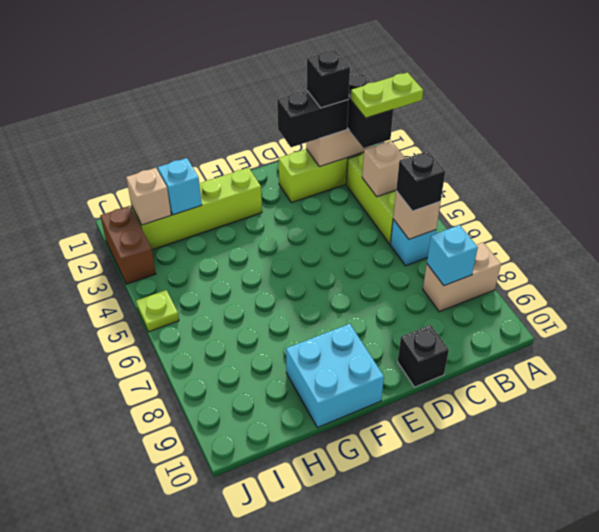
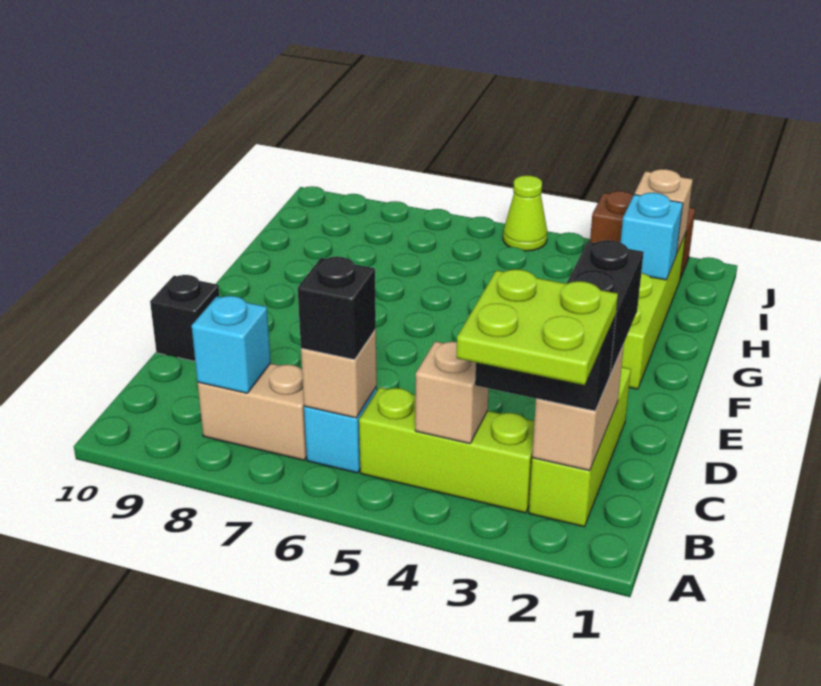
lime plate A3:B3 level 4 -> lime plate A2:B3 level 4
tan brick A8:B8 level 1 -> tan brick B7:B8 level 1
black brick C2 level 4 -> none
cyan brick F9:G10 level 1 -> none
lime plate J5 level 1 -> lime cone J5 level 1

